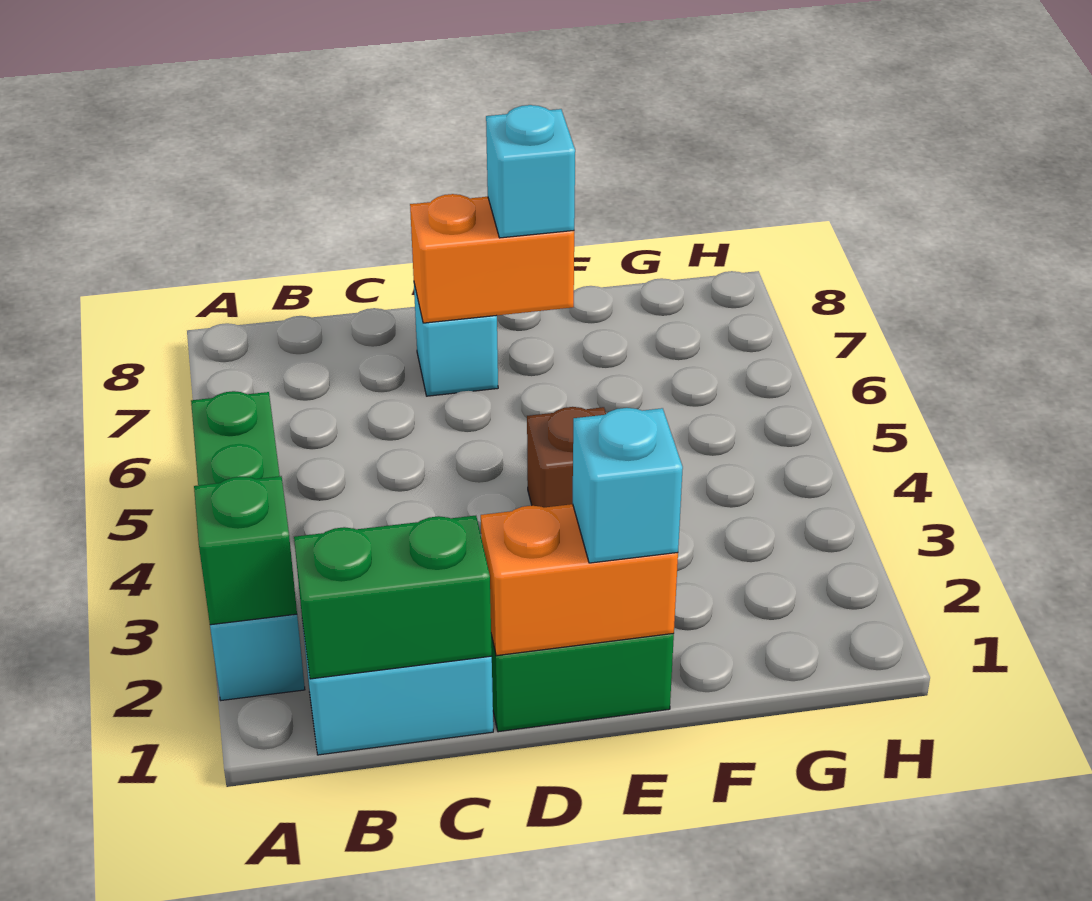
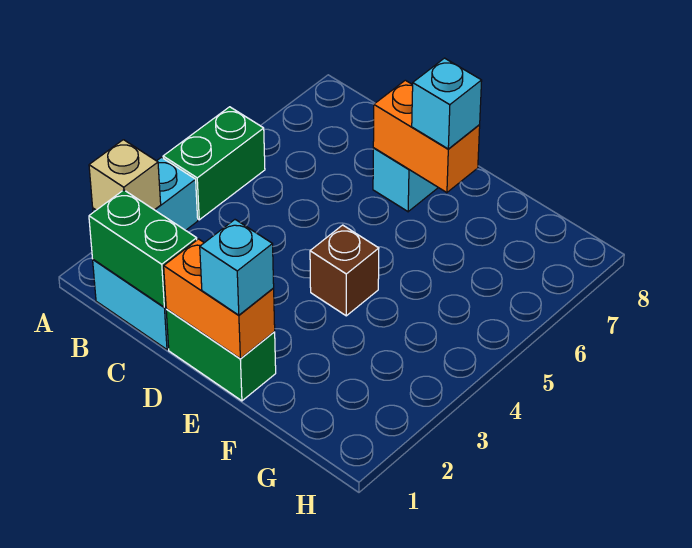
green brick A2 level 2 -> tan brick A2 level 2

